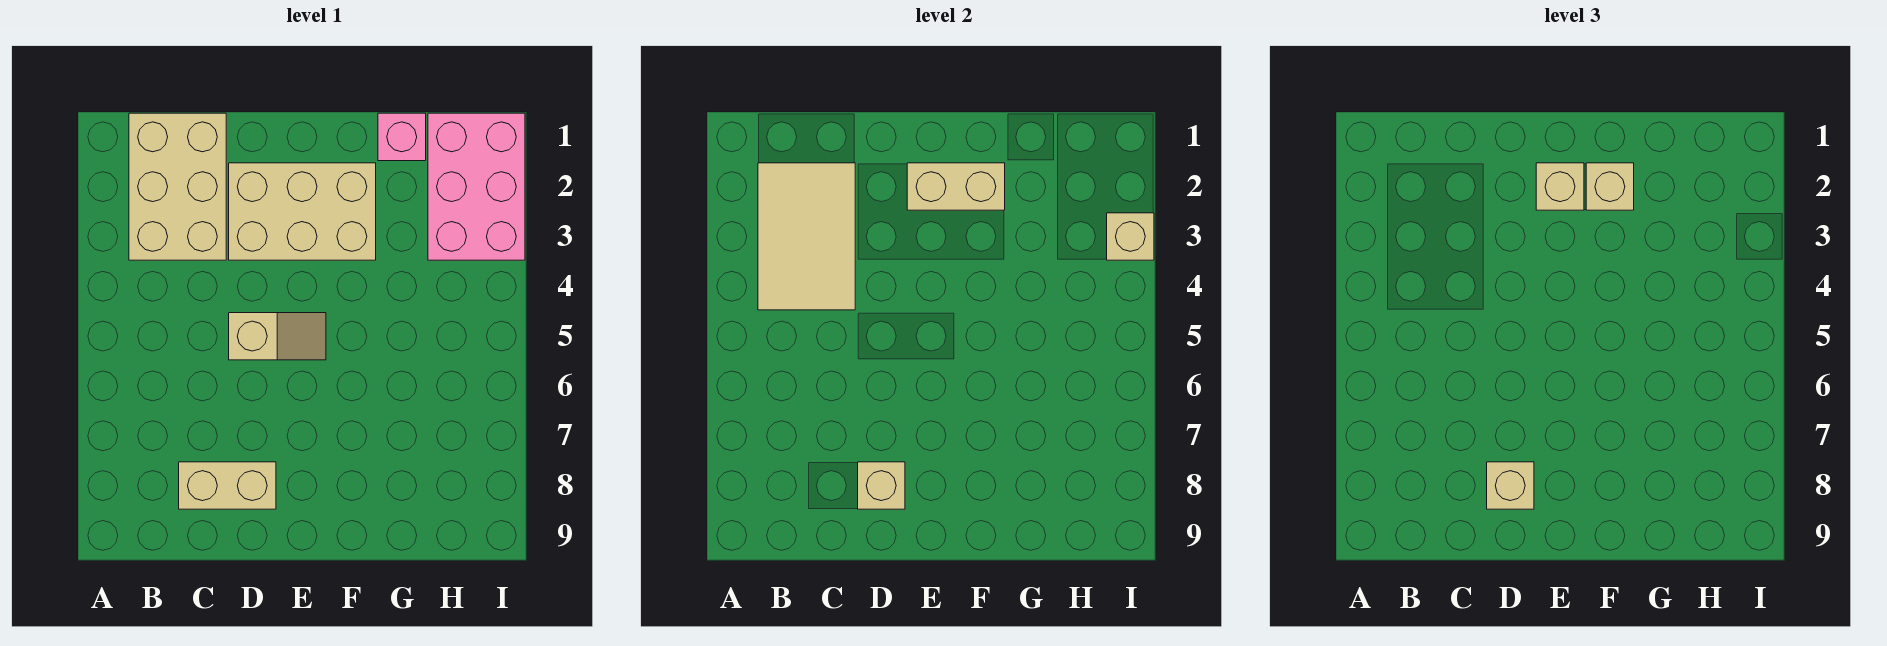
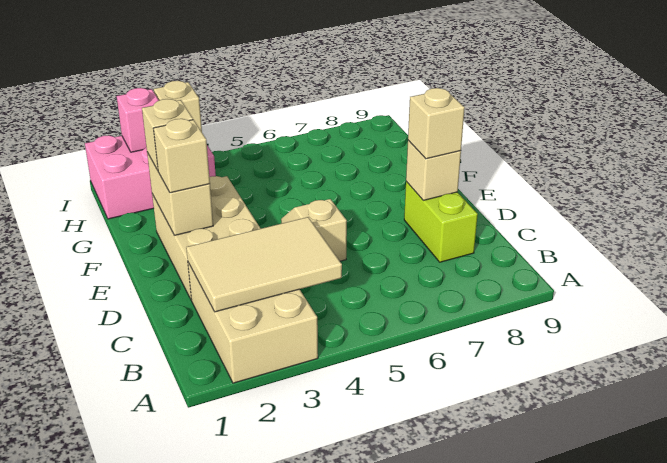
tan brick B1:C3 level 1 -> tan brick A2:C3 level 1
tan brick C8:D8 level 1 -> lime brick C8:D8 level 1
pink brick G1 level 1 -> pink brick I2 level 2

